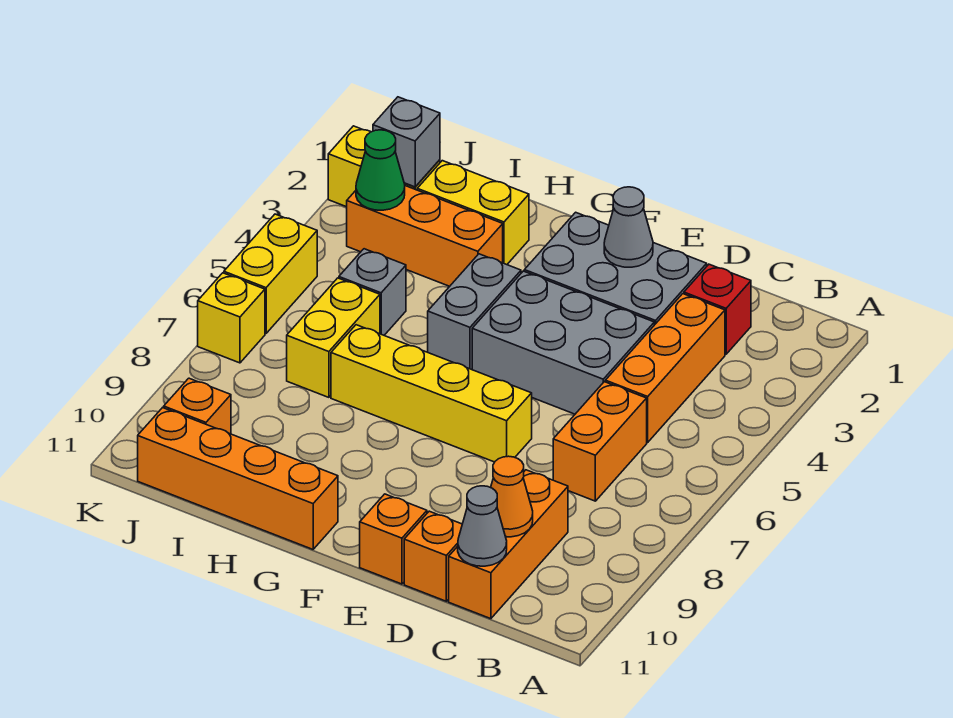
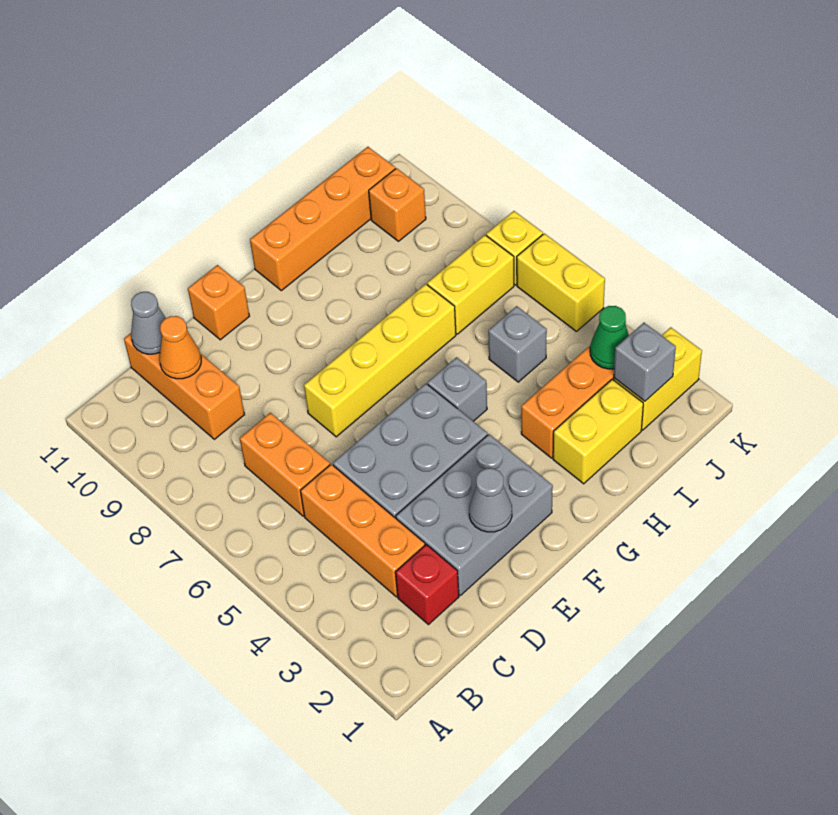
orange brick D11 level 1 -> none
grey brick G4:G5 level 1 -> grey brick G5 level 1
yellow brick I6:I7 level 1 -> yellow brick I7:J7 level 1

